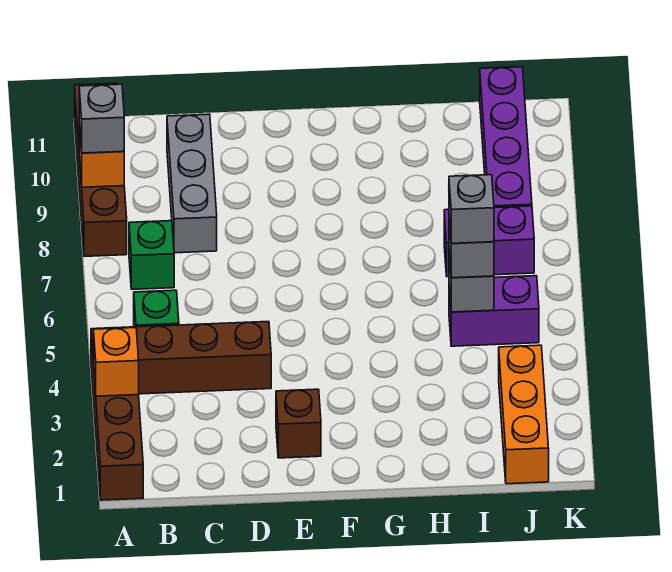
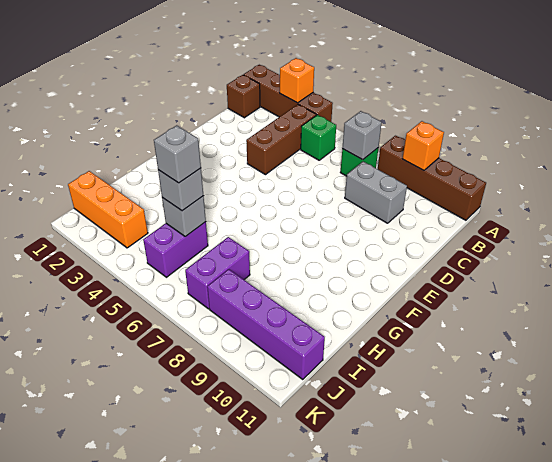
grey brick A9 level 3 -> grey brick B7 level 2
grey brick C8:C10 level 1 -> grey brick C8:C9 level 1
brown brick E2 level 1 -> brown brick B1 level 1

